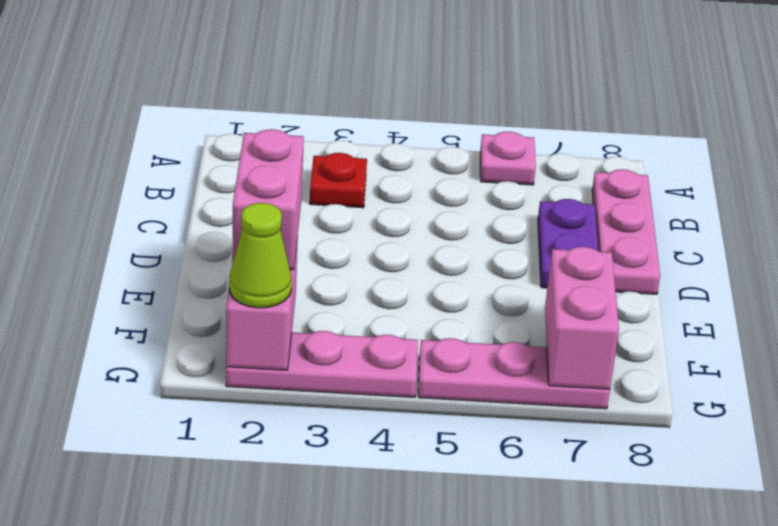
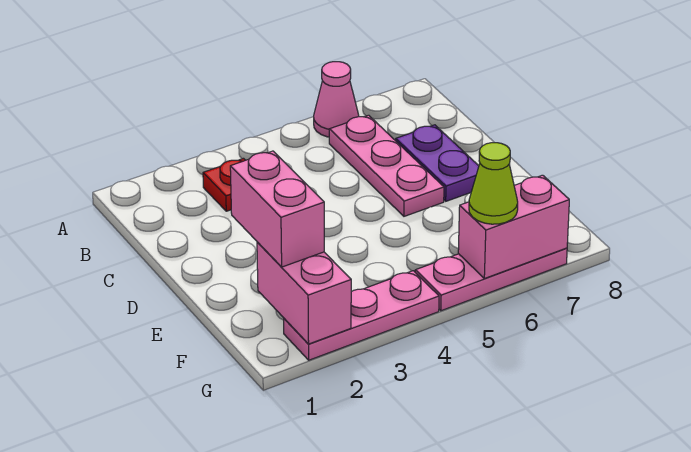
pink plate A6 level 1 -> pink cone A6 level 1
pink plate B8:D8 level 1 -> pink plate B6:D6 level 1
pink brick F7:G7 level 2 -> pink brick G6:G7 level 2
lime cone G2 level 3 -> lime cone G6 level 3

